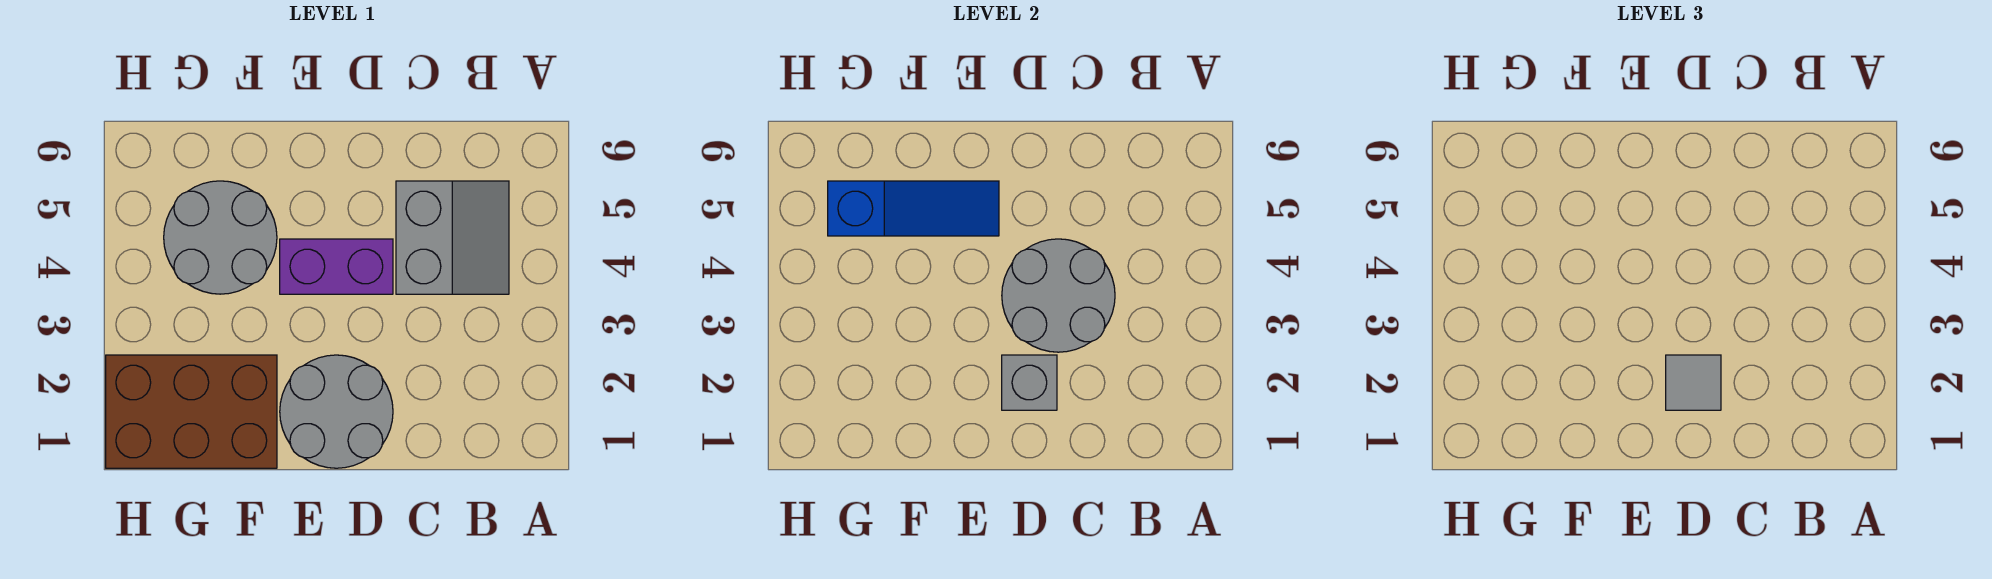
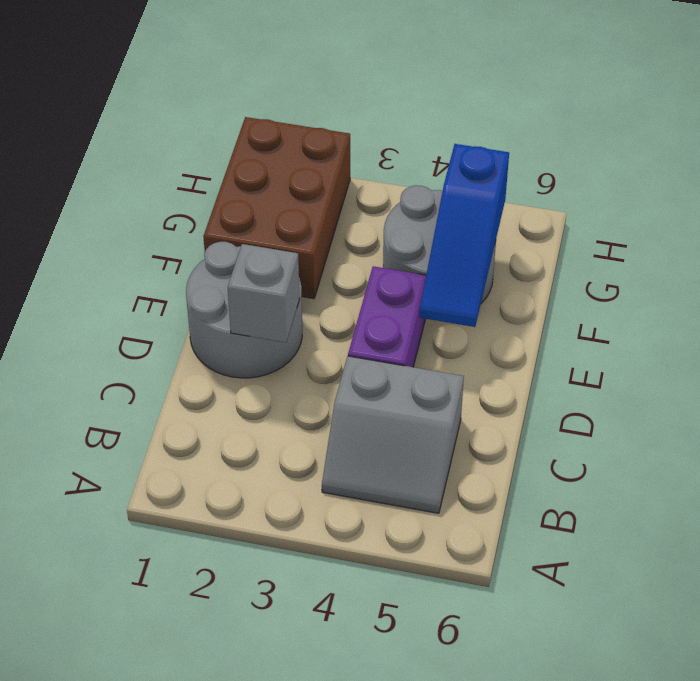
grey round brick C3:D4 level 2 -> none
grey tile D2 level 3 -> none

